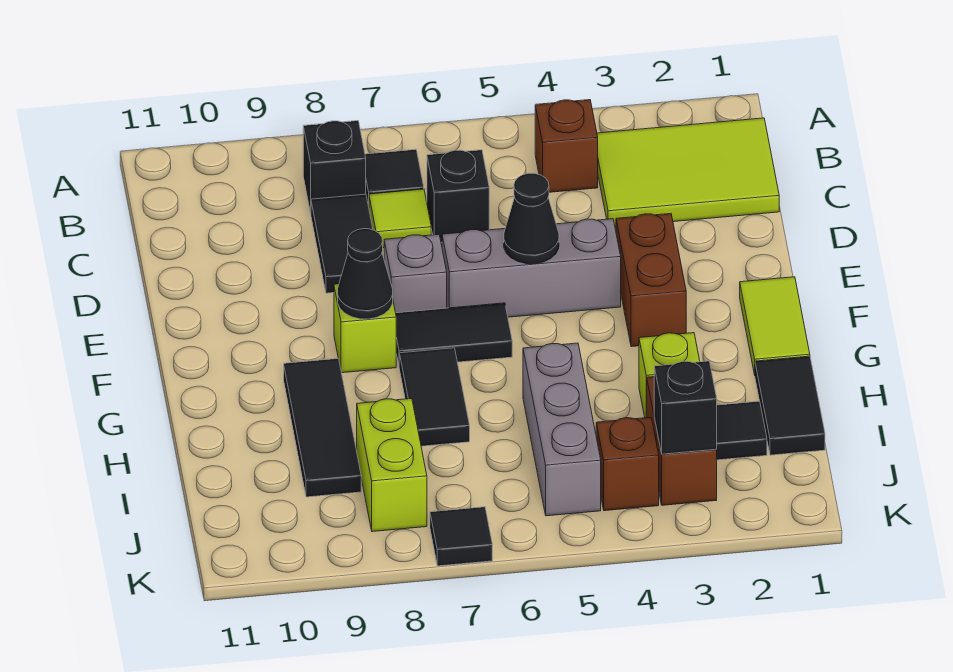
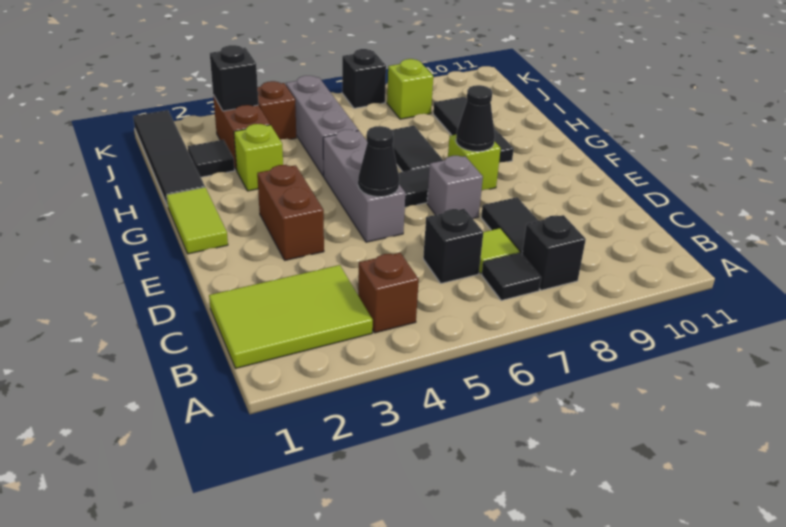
grey brick E4:E6 level 1 -> grey brick E5:G5 level 1
black tile H1:I1 level 1 -> black tile H1:K1 level 1
lime brick I8:J8 level 1 -> lime brick J8 level 1
black tile K7 level 1 -> black brick K7 level 1

